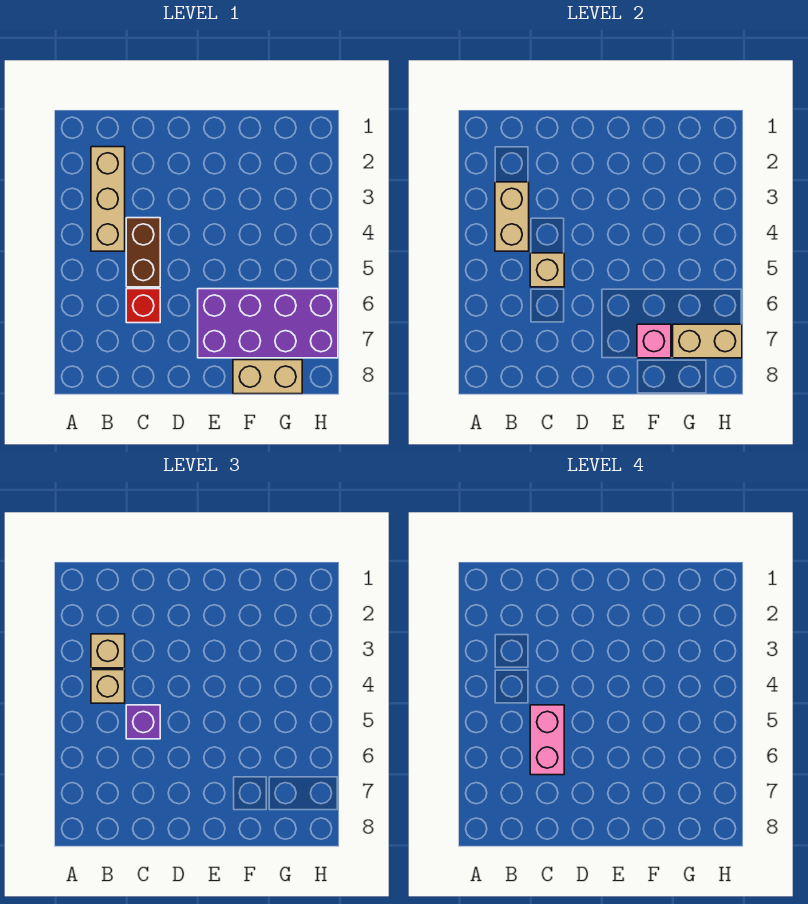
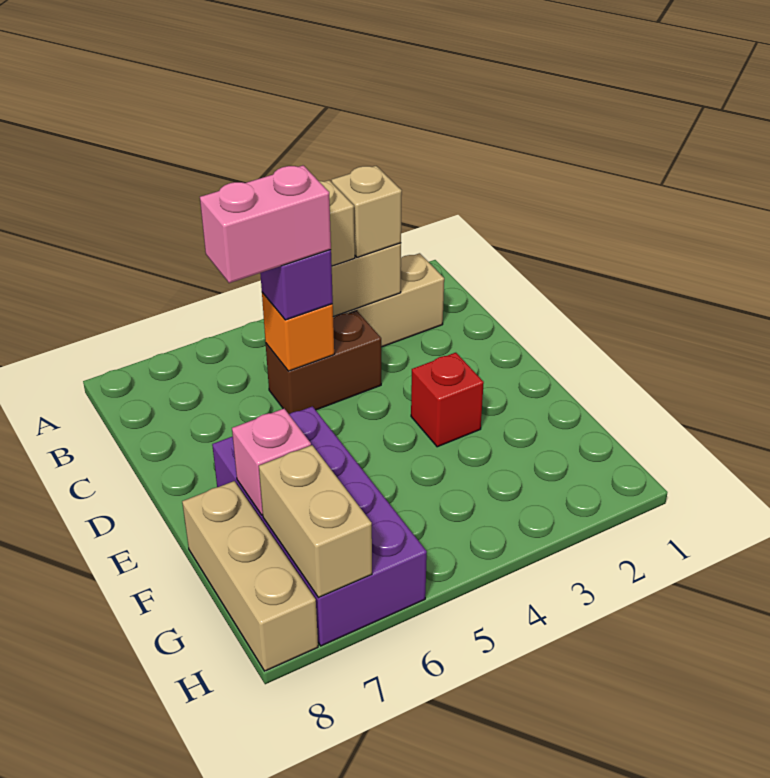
tan brick C5 level 2 -> orange brick C5 level 2
red brick C6 level 1 -> red brick E3 level 1
tan brick F8:G8 level 1 -> tan brick F8:H8 level 1

